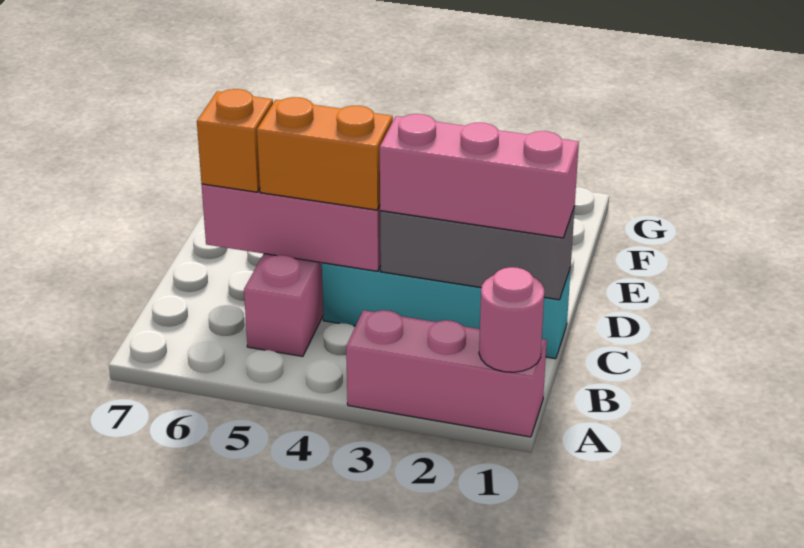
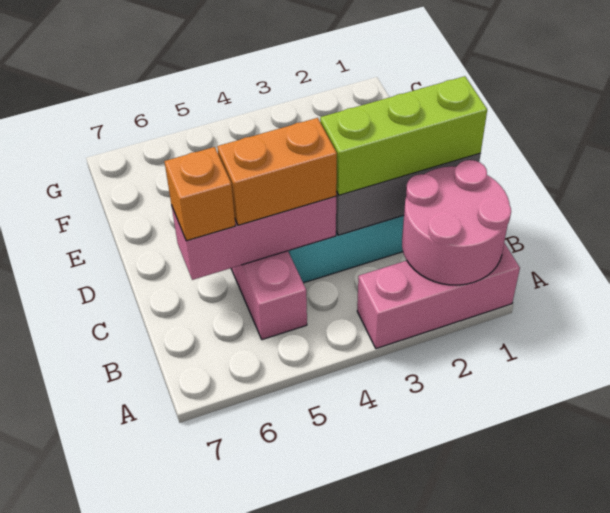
pink round brick A1 level 2 -> pink round brick A1:B2 level 2
pink brick C1:C3 level 3 -> lime brick C1:C3 level 3

